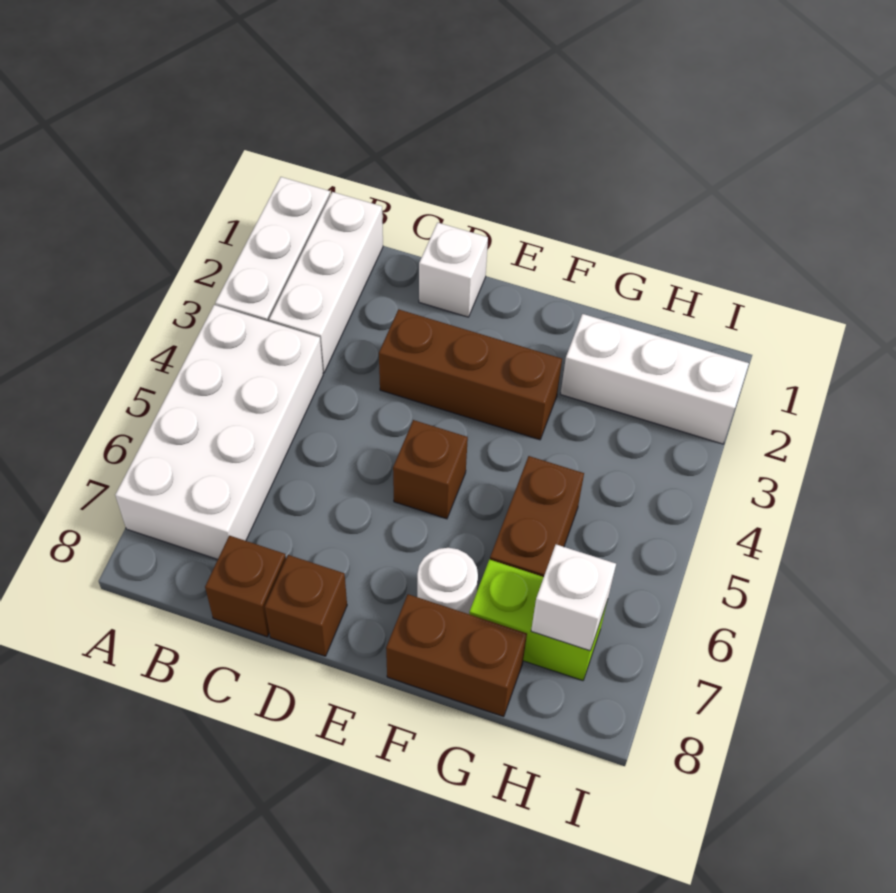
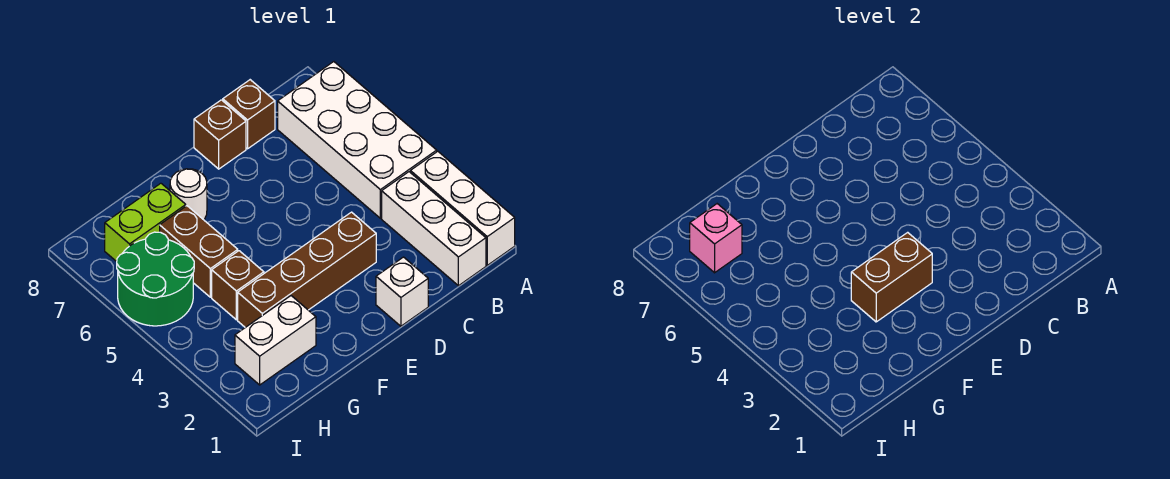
brown brick D3:F3 level 1 -> brown brick D3:G3 level 1
brown brick E5 level 1 -> brown brick G4 level 1
brown brick F8:G8 level 1 -> brown brick E3:F3 level 2
white brick G2:I2 level 1 -> white brick G2:H2 level 1
none -> green round brick H5:I6 level 1
white brick H7 level 2 -> pink brick H7 level 2

